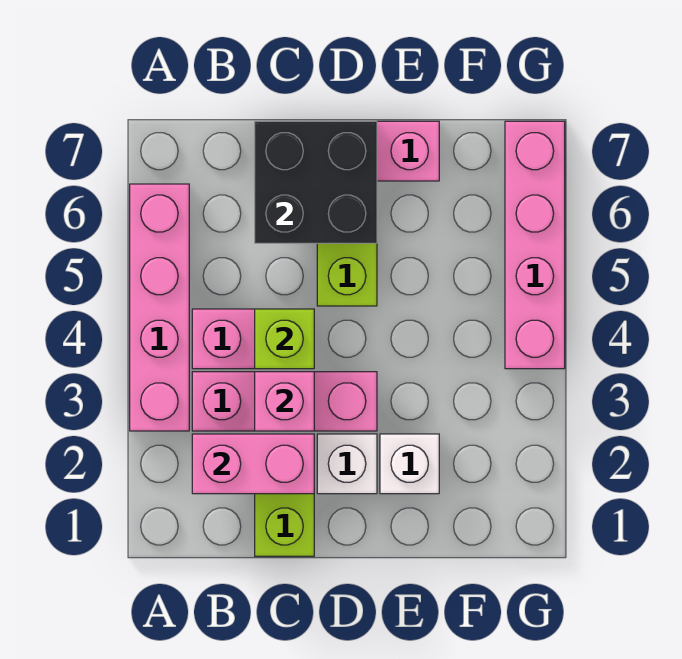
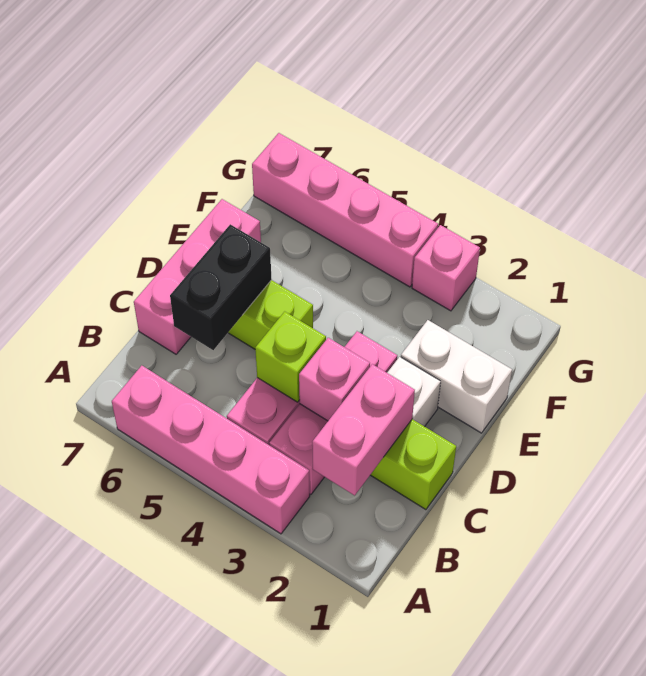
black brick C6:D7 level 2 -> black brick C6:D6 level 2
white brick E2 level 1 -> white brick E1:E2 level 1
none -> pink brick G3 level 1

